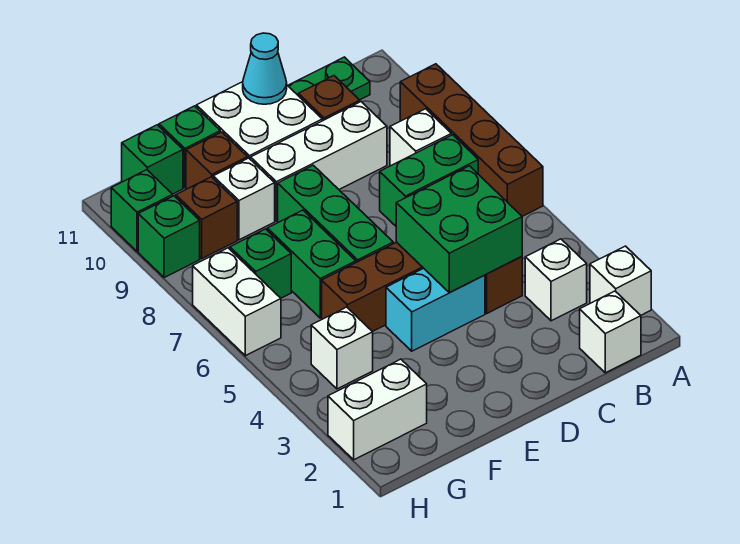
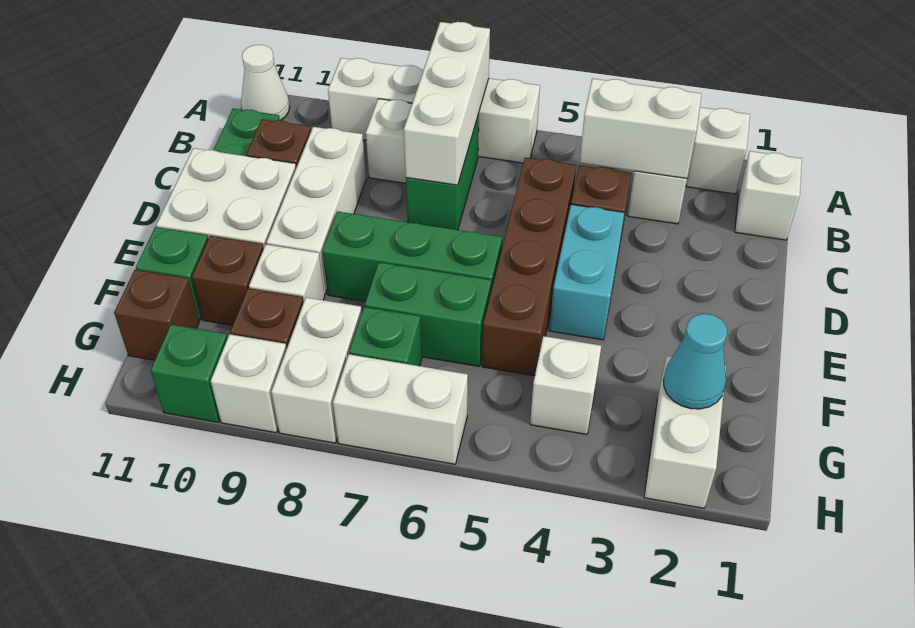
brown brick A6:A9 level 1 -> white brick A6:A9 level 1
none -> white brick A7:C7 level 2
none -> white cone A11 level 1
none -> white brick B3:B4 level 2
green brick C4:D5 level 2 -> none
cyan cone D11 level 2 -> cyan cone G2 level 2
none -> white brick G8:H8 level 1
green brick G11 level 1 -> brown brick G11 level 1
green brick H9 level 1 -> white brick H9 level 1

